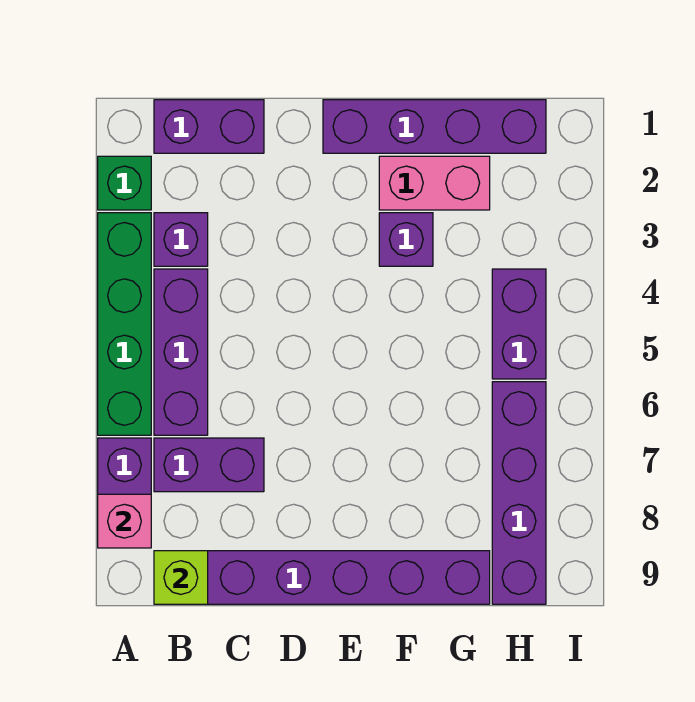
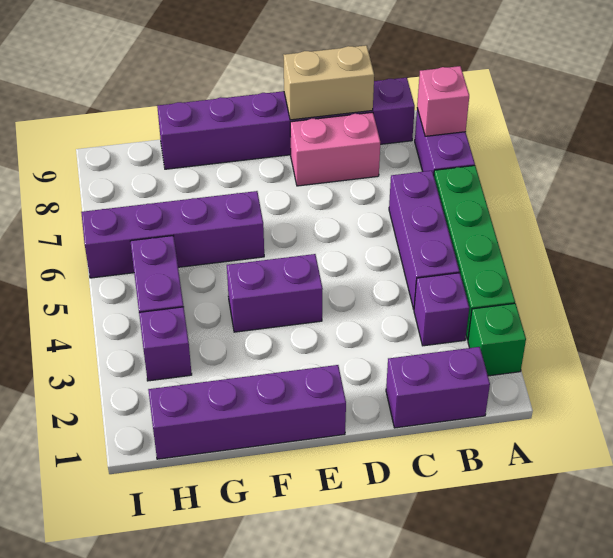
purple brick B7:C7 level 1 -> purple brick E4:F4 level 1
lime brick B9 level 2 -> none
none -> tan brick C9:D9 level 2
pink brick F2:G2 level 1 -> pink brick C8:D8 level 1
purple brick F3 level 1 -> purple brick H3 level 1
purple brick H6:H9 level 1 -> purple brick F6:I6 level 1

